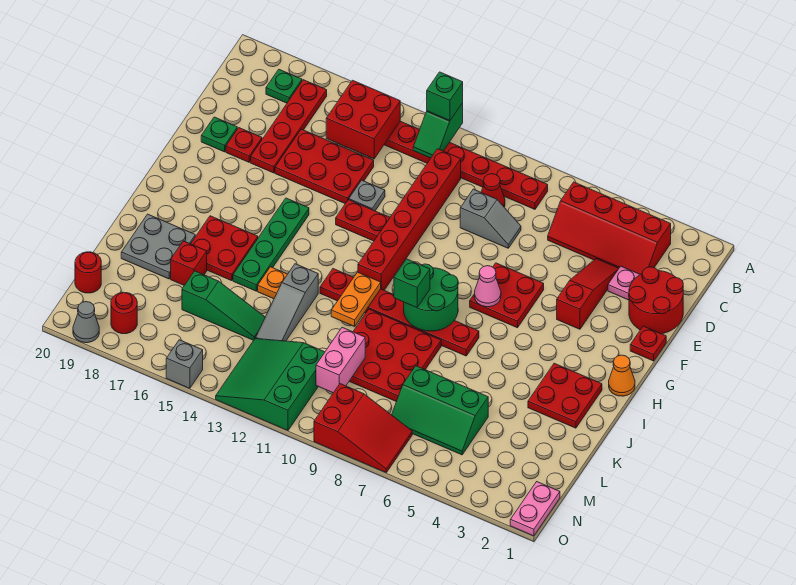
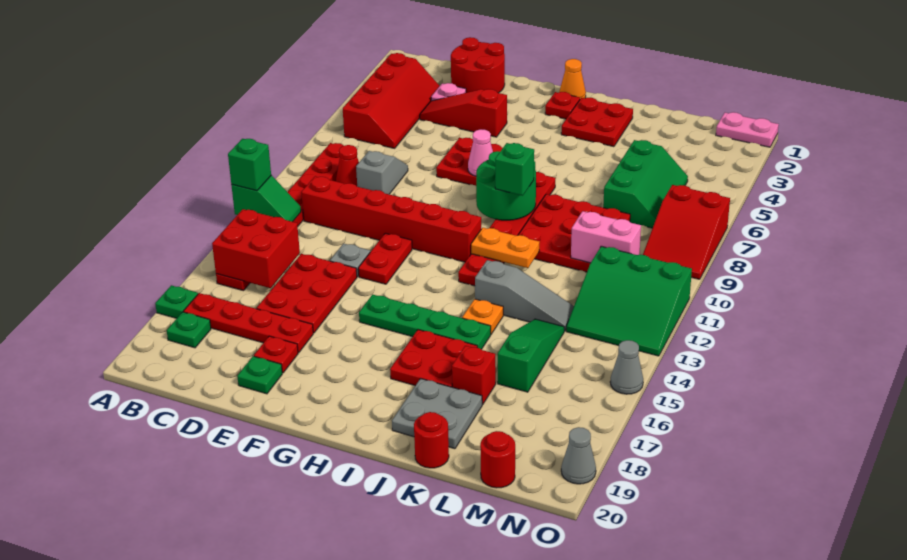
none -> green plate A17 level 1
red plate F1 level 1 -> red plate H2 level 1
red slope N7:O9 level 1 top 9 -> red slope N7:O9 level 1 top 7
red round brick N18 level 1 -> red round brick K20 level 1
grey brick O15 level 1 -> grey cone O15 level 1

